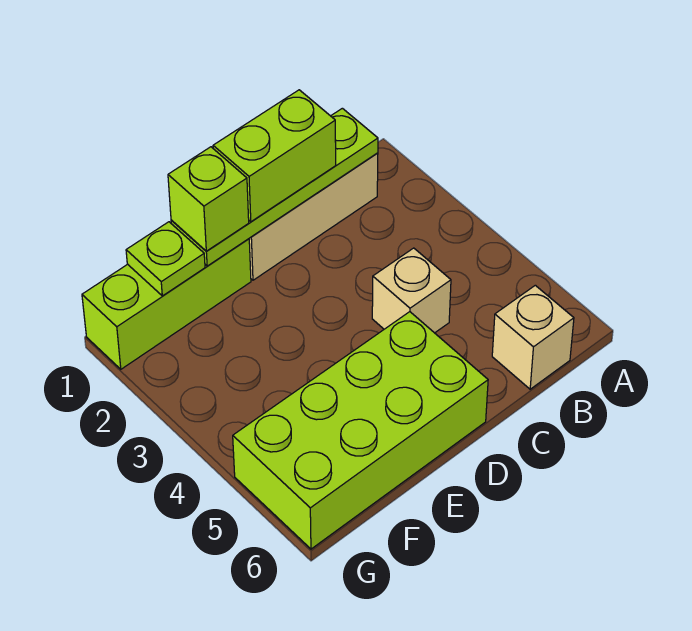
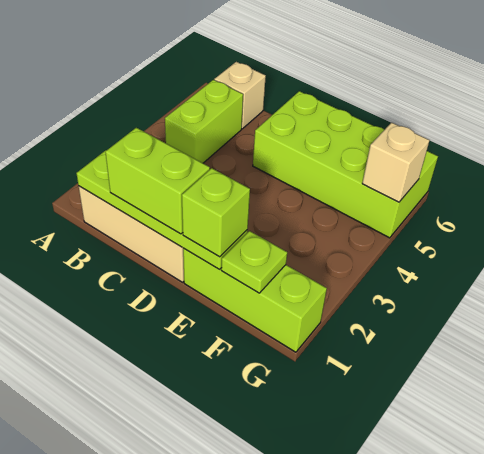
none -> lime brick B4:B5 level 1
tan brick C4 level 1 -> tan brick G5 level 2

